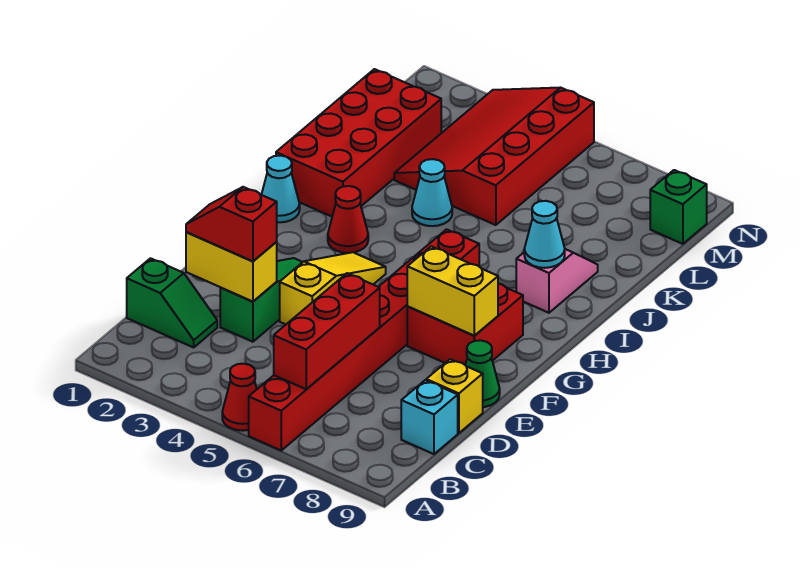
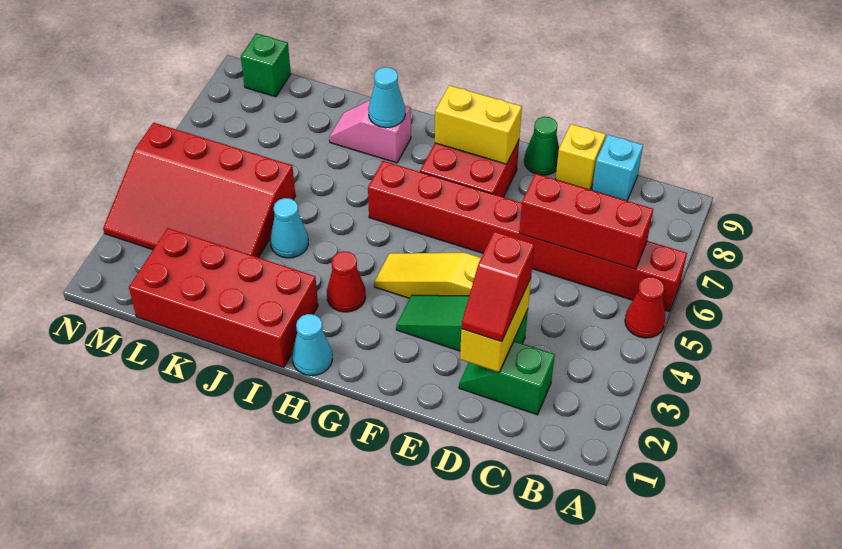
green slope C1:C2 level 1 top 1 -> green slope C2:D2 level 1 top C
yellow brick F7:F8 level 2 -> yellow brick F8:G8 level 2

